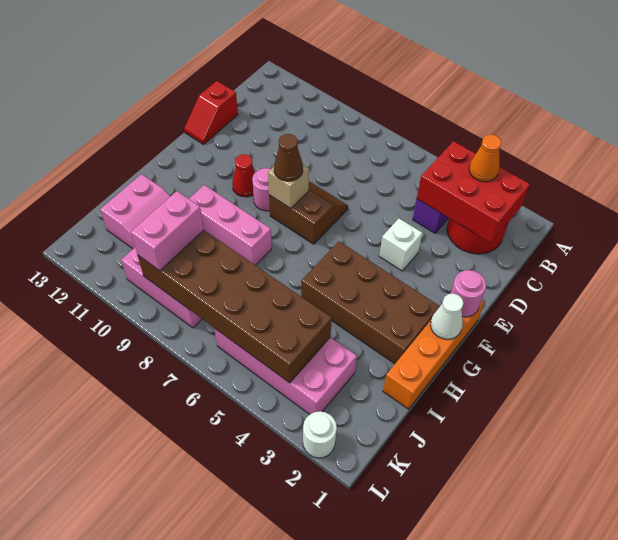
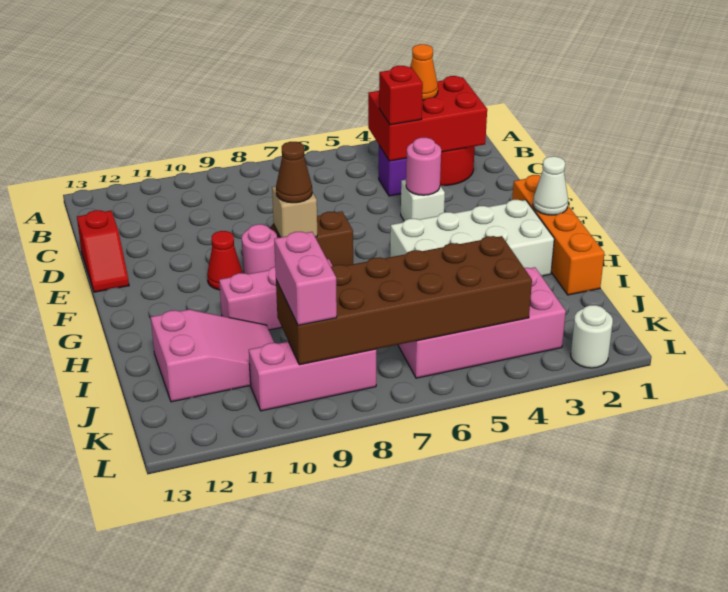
none -> red brick C4 level 3
pink round brick F1 level 2 -> pink round brick E4 level 2
brown brick G2:H5 level 1 -> white brick G2:H5 level 1

